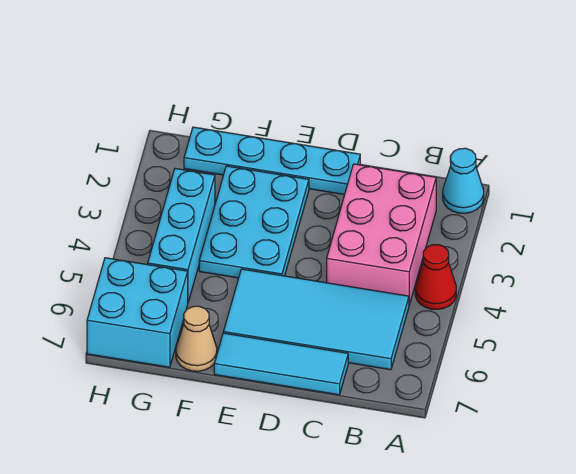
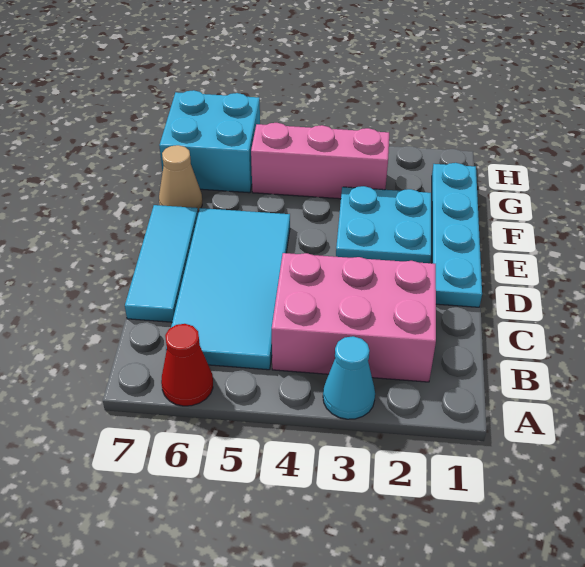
cyan cone A1 level 1 -> cyan cone A3 level 1
red cone A4 level 1 -> red cone A6 level 1
cyan plate E2:F4 level 1 -> cyan plate E2:F3 level 1
cyan brick G3:G5 level 1 -> pink brick G3:G5 level 1

